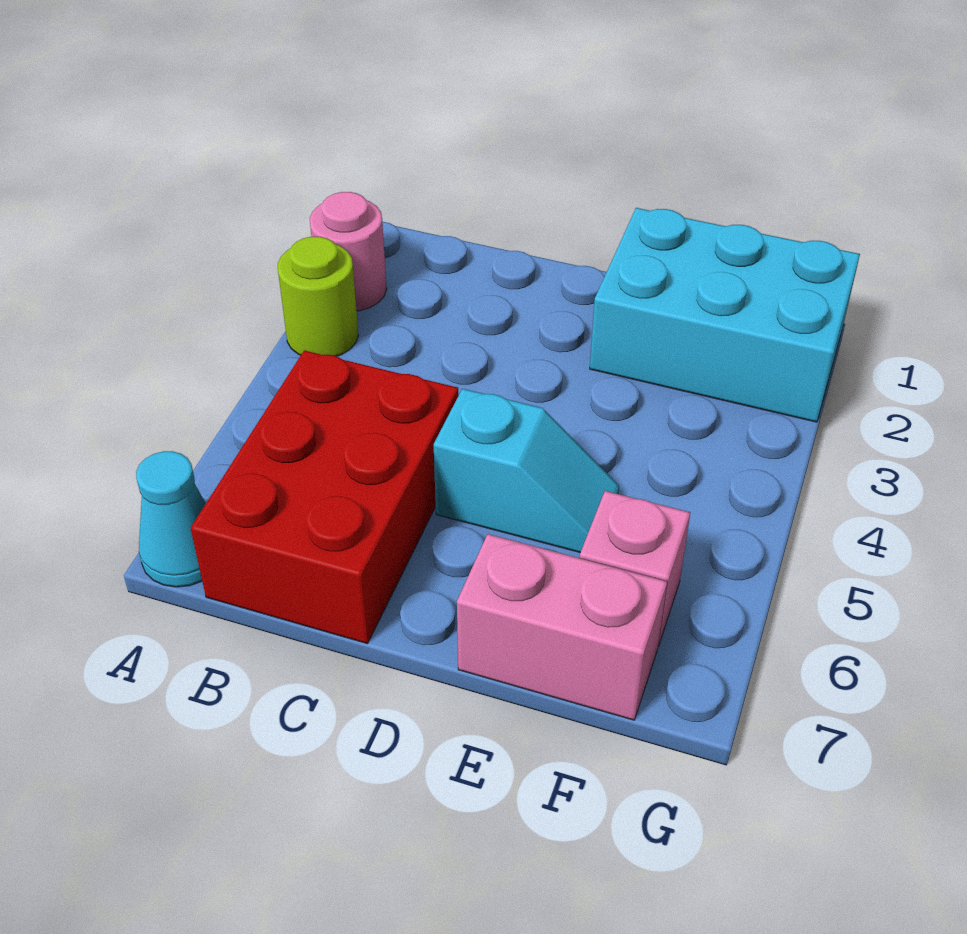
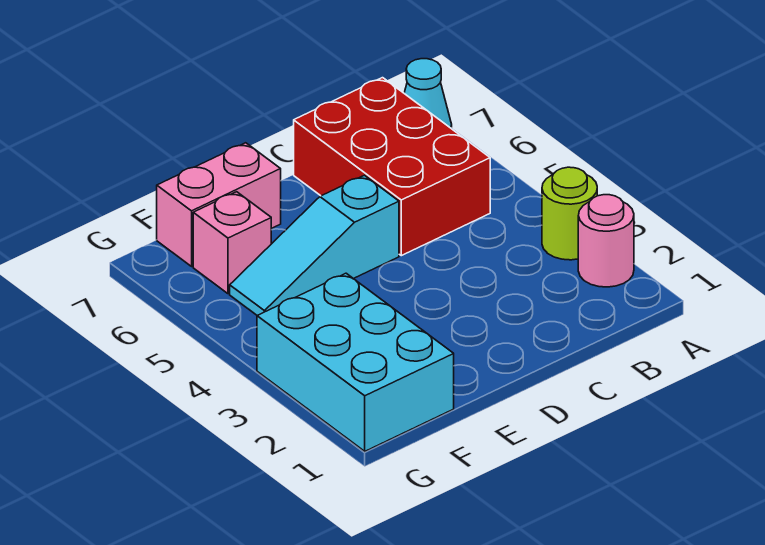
cyan slope D5:E5 level 1 top D -> cyan slope D5:F5 level 1 top D
cyan brick E1:G2 level 1 -> cyan brick F1:G3 level 1

